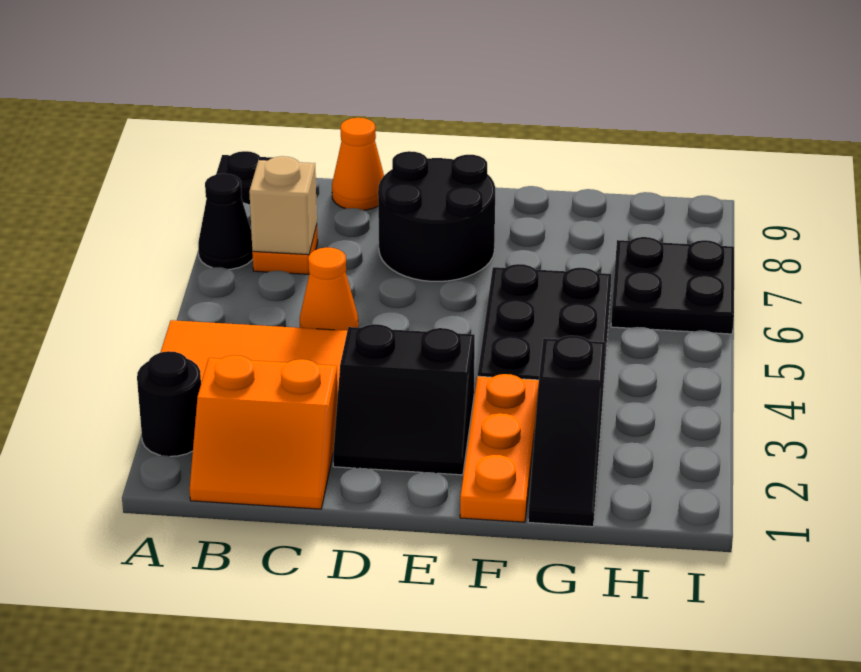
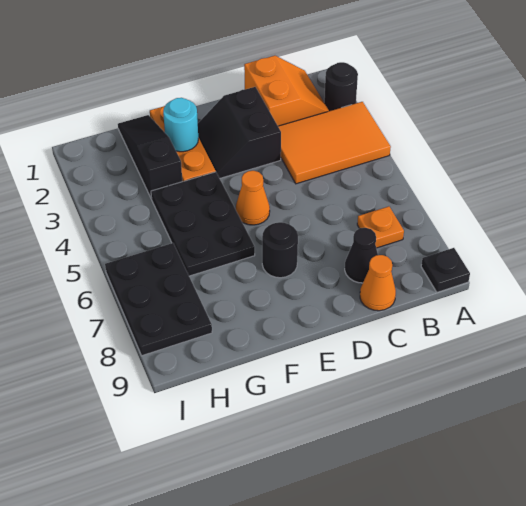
black cone A7 level 1 -> black cone C8 level 1
orange slope B1:C2 level 1 top 2 -> orange slope B1:C2 level 1 top C
tan brick B7 level 2 -> none
orange cone C5 level 1 -> orange cone E5 level 1
black slope D2:E3 level 1 top 3 -> black slope D2:E3 level 1 top D
black round brick D7:E8 level 1 -> black round brick E7 level 1
none -> cyan round brick F2 level 2
black plate H6:I7 level 1 -> black plate H6:I8 level 1

